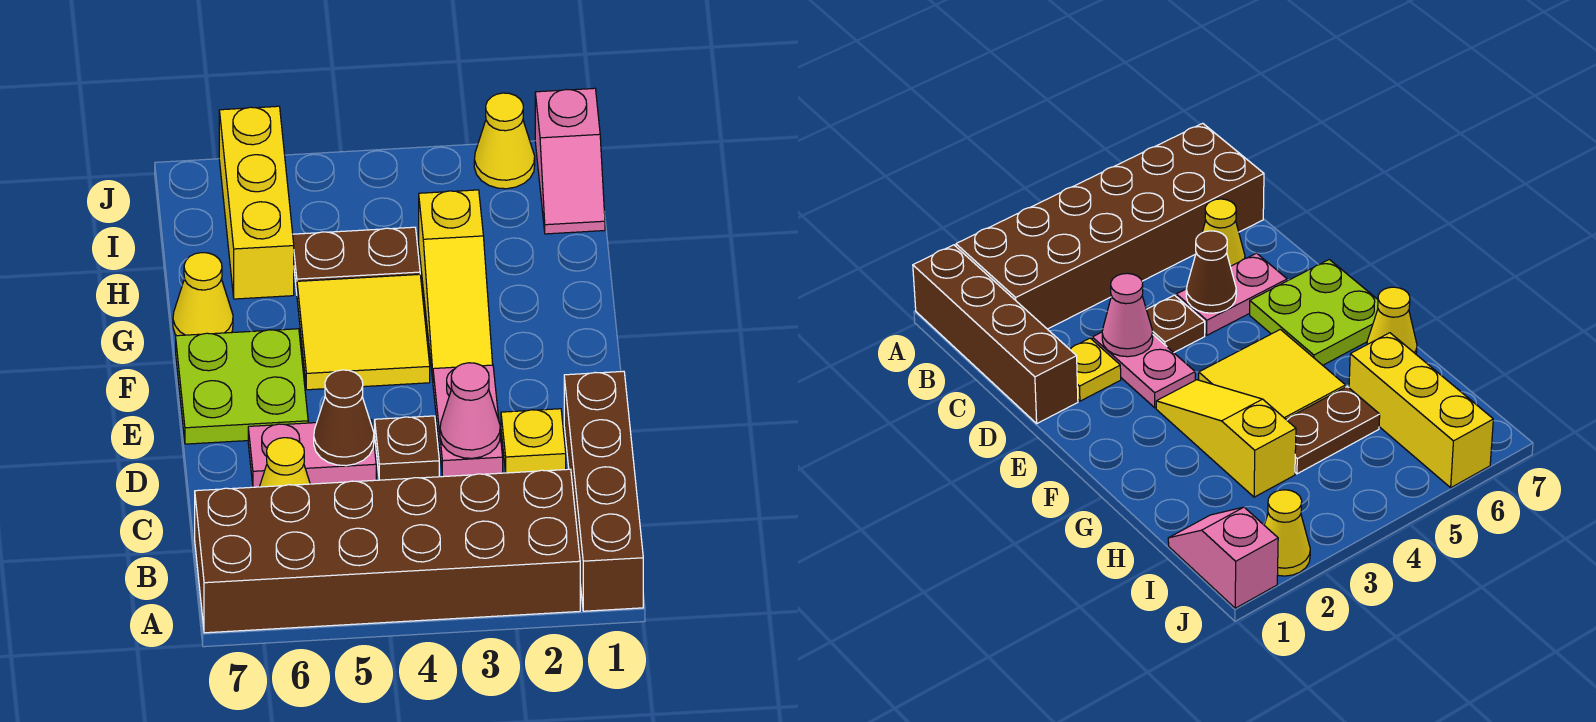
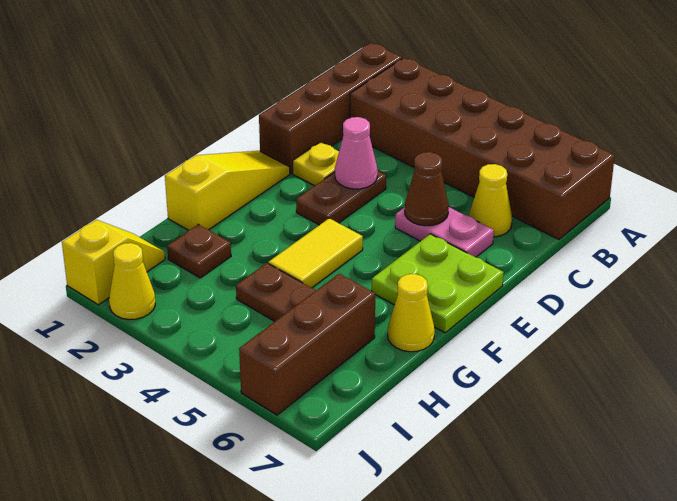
pink plate D3:E3 level 1 -> brown plate D3:E3 level 1
brown plate D4 level 1 -> brown plate H2 level 1
yellow slope F3:H3 level 1 top H -> yellow slope E1:G1 level 1 top G
yellow tile F4:G5 level 1 -> yellow tile F4:G4 level 1
yellow brick H6:J6 level 1 -> brown brick H6:J6 level 1
pink slope I1:J1 level 1 top J -> yellow slope I1:J1 level 1 top J

